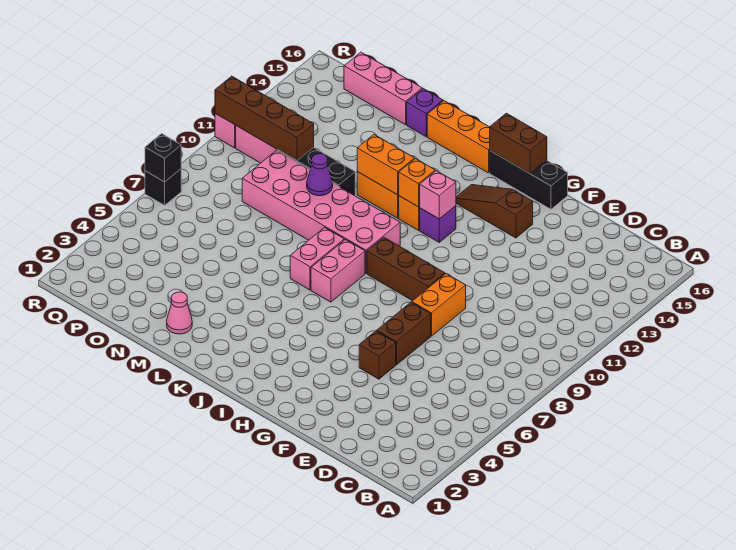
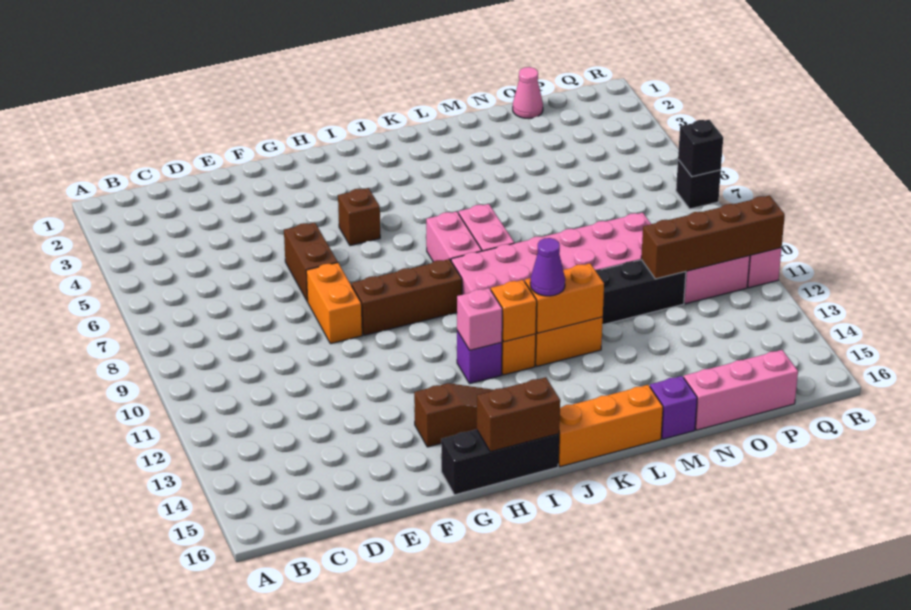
brown brick F5 level 1 -> brown brick H5 level 1
pink cone M2 level 1 -> pink cone O1 level 1
purple cone M10 level 2 -> purple cone K12 level 3

